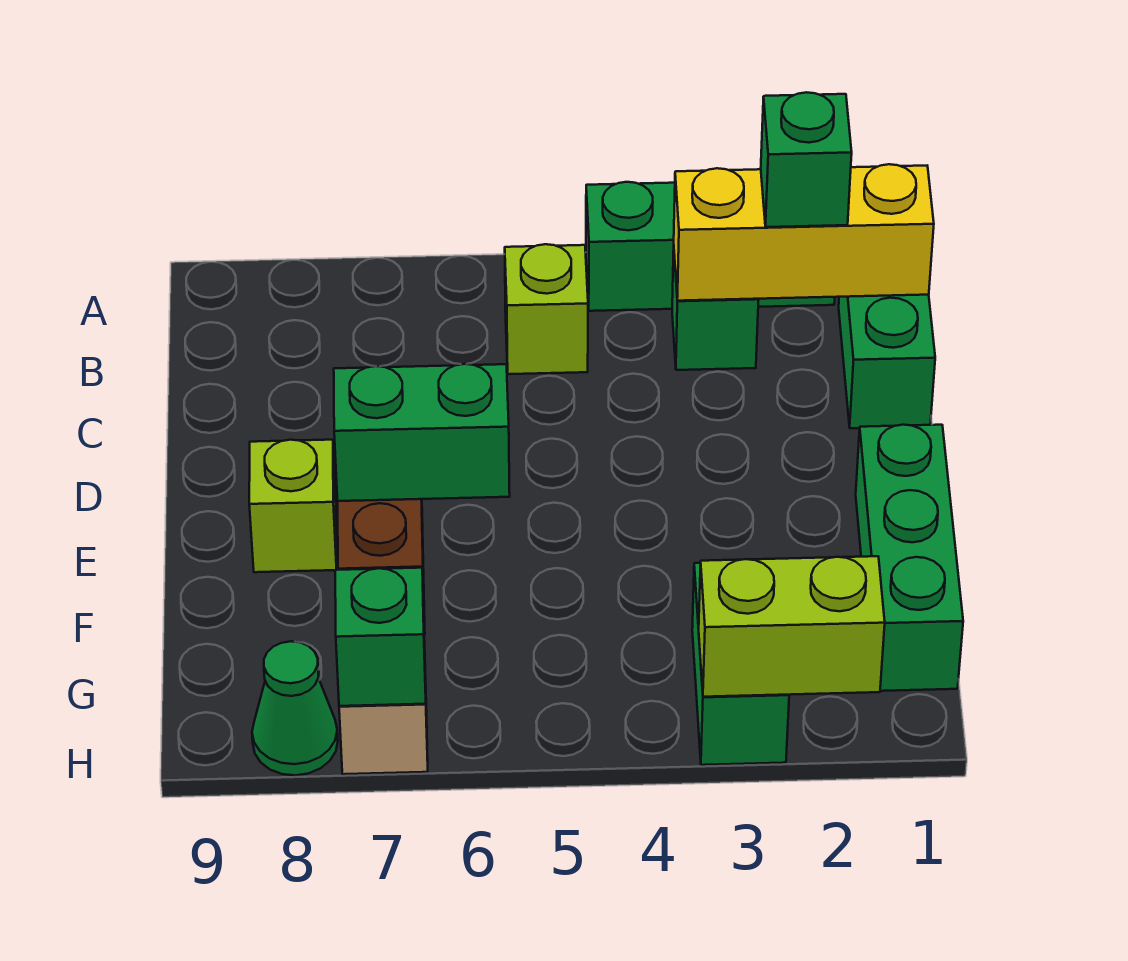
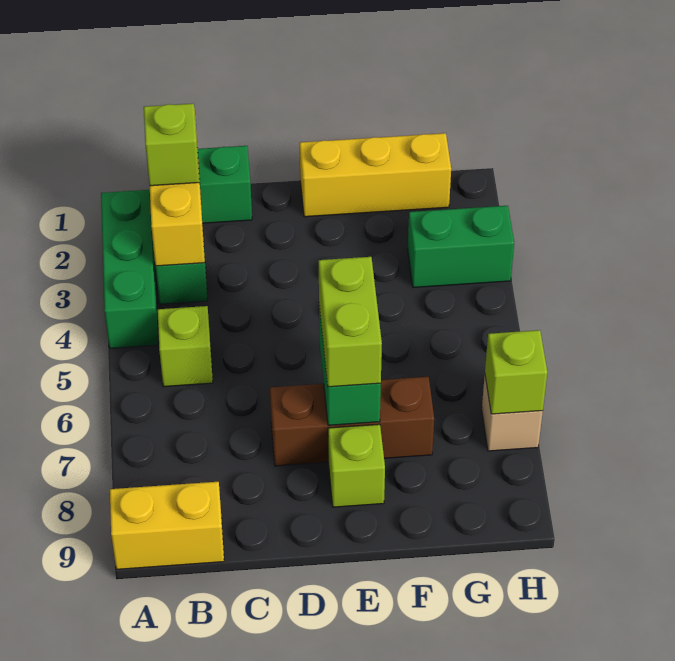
none -> yellow brick A9:B9 level 1
green brick B2 level 3 -> lime brick B2 level 3
green brick E1:G1 level 1 -> yellow brick E1:G1 level 1
lime brick H2:H3 level 2 -> lime brick E6:E7 level 3
green brick H7 level 2 -> lime brick H7 level 2
green cone H8 level 1 -> none

